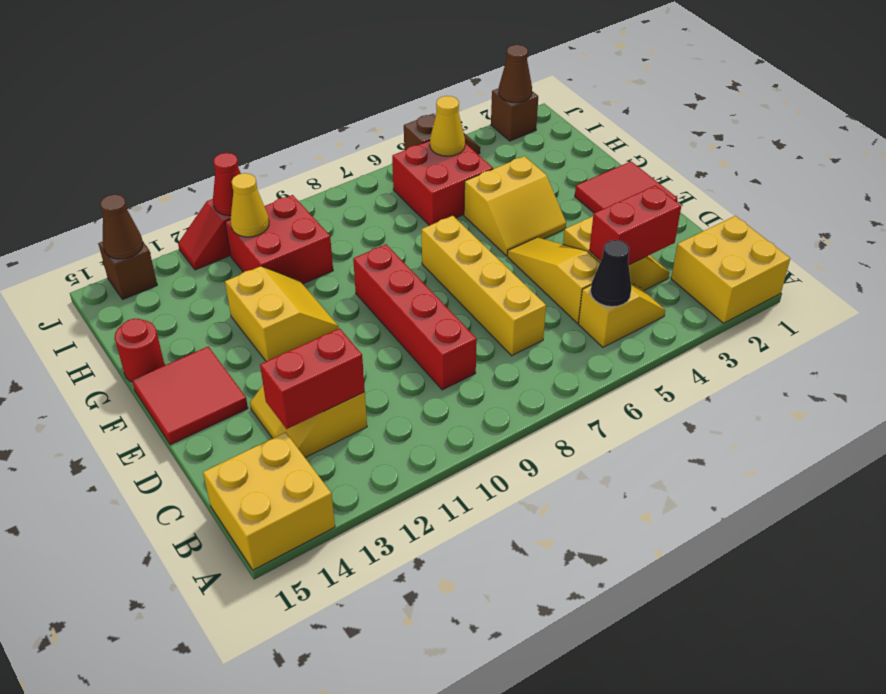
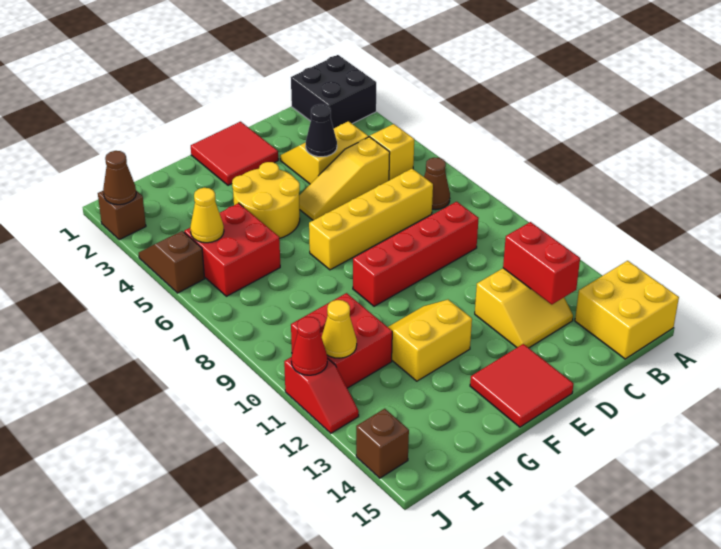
yellow brick A1:B2 level 1 -> black brick A1:B2 level 1
black cone B5 level 2 -> black cone D4 level 2
red brick C3:C4 level 2 -> none
yellow slope F4:G5 level 1 top G -> yellow round brick F4:G5 level 1
red round brick G15 level 1 -> none
brown cone J14 level 2 -> brown cone B7 level 1

